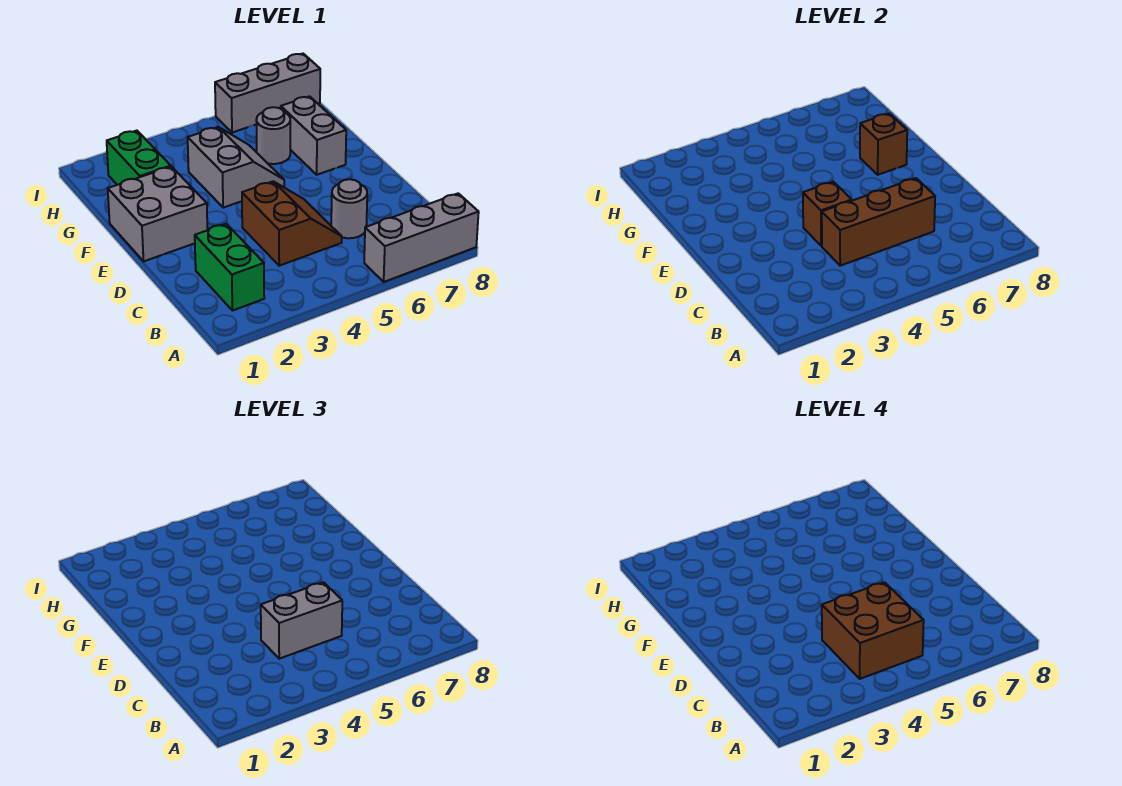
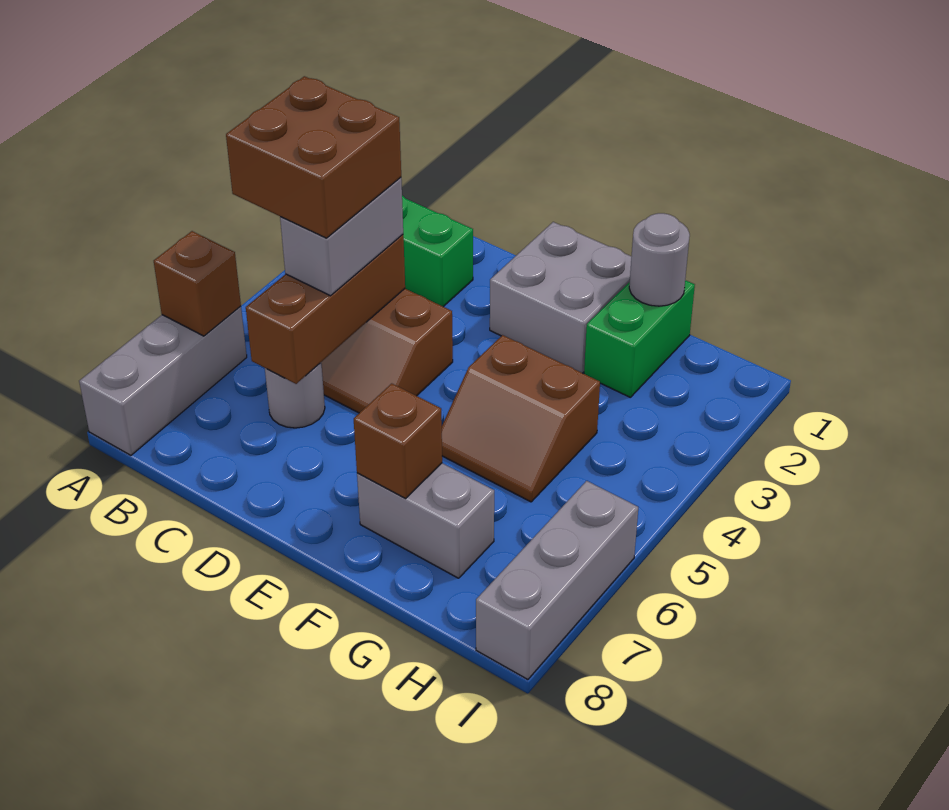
brown brick D4 level 2 -> brown brick A6 level 2
grey slope F4:G5 level 1 top 4 -> brown slope F4:G5 level 1 top 4
green brick G2:H2 level 1 -> green brick G1:G2 level 1
grey round brick G6 level 1 -> grey round brick G1 level 2

